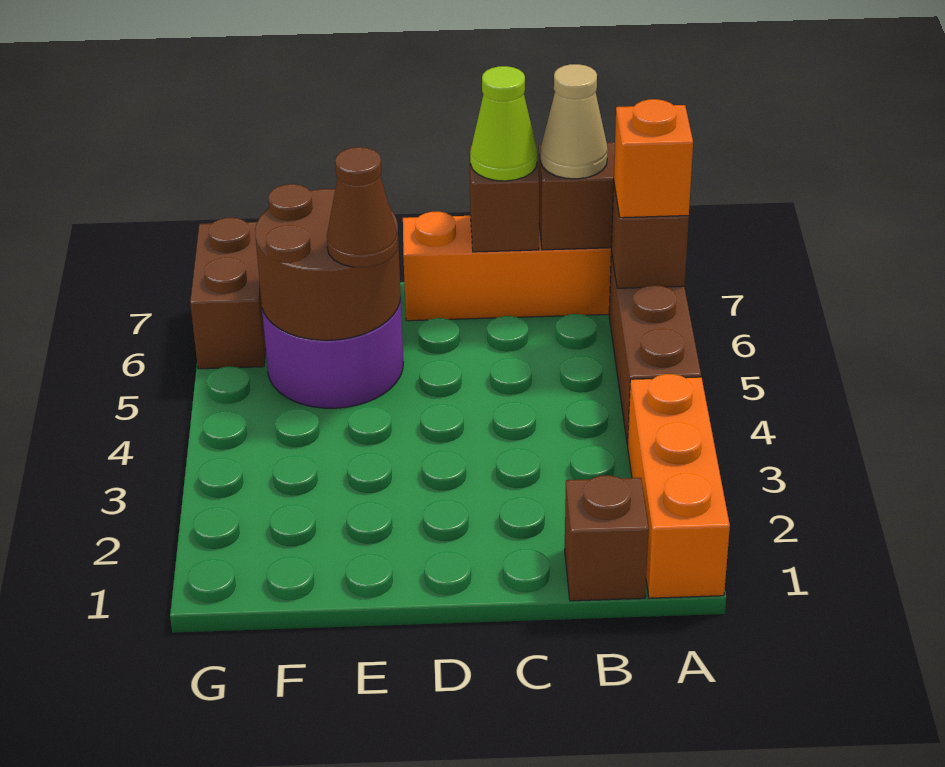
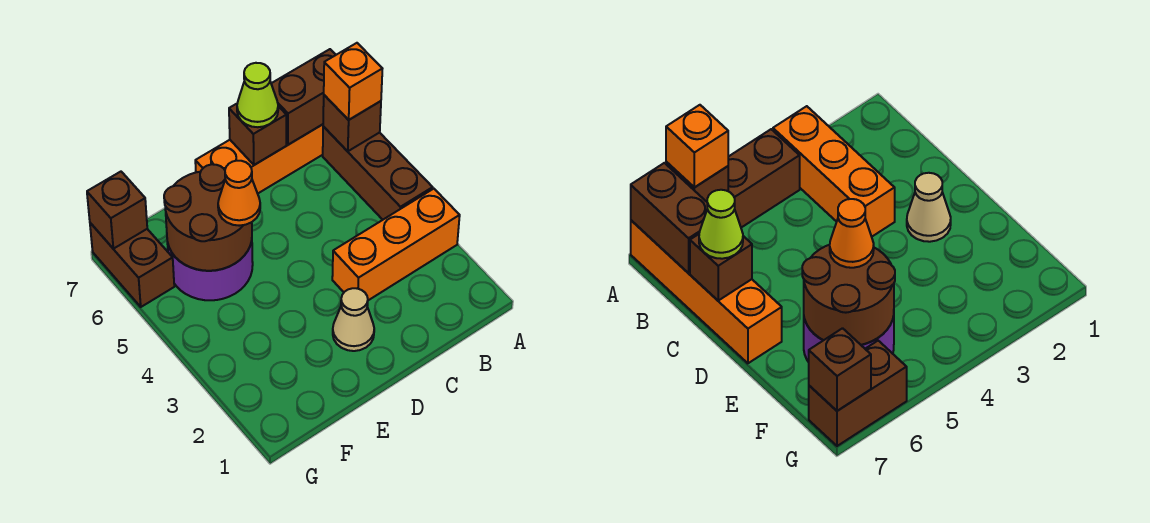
orange brick A1:A3 level 1 -> orange brick A3:C3 level 1
brown brick B1 level 1 -> brown brick G7 level 2
tan cone B7 level 3 -> tan cone D2 level 1
brown cone E5 level 3 -> orange cone E5 level 3

